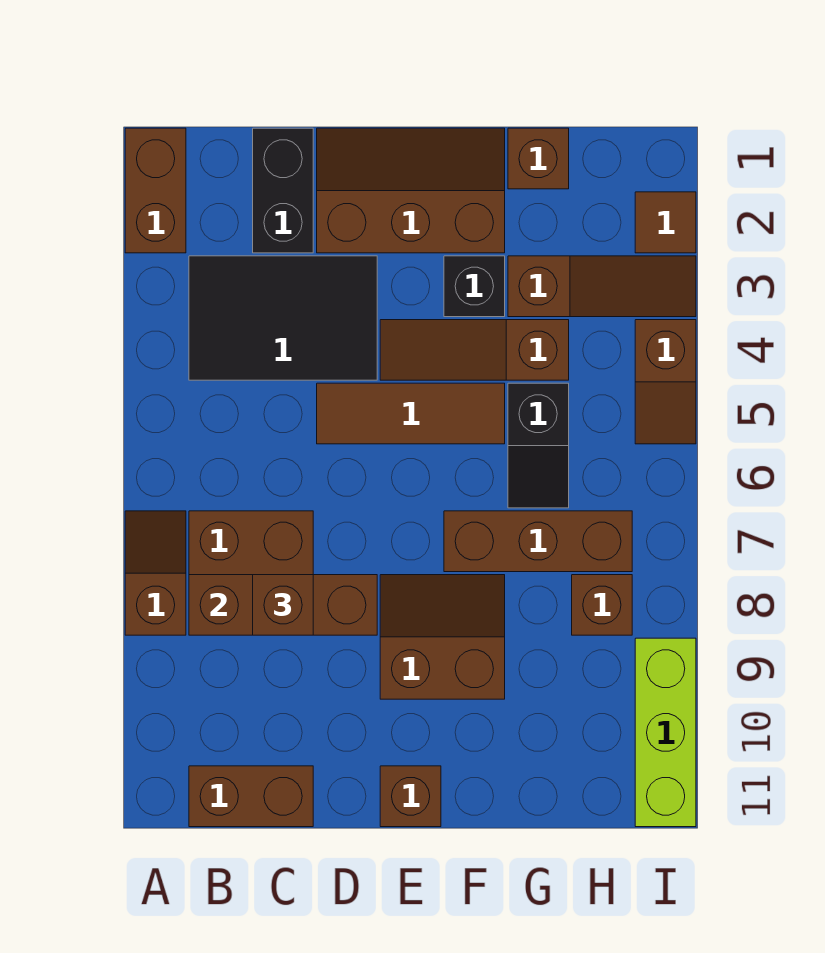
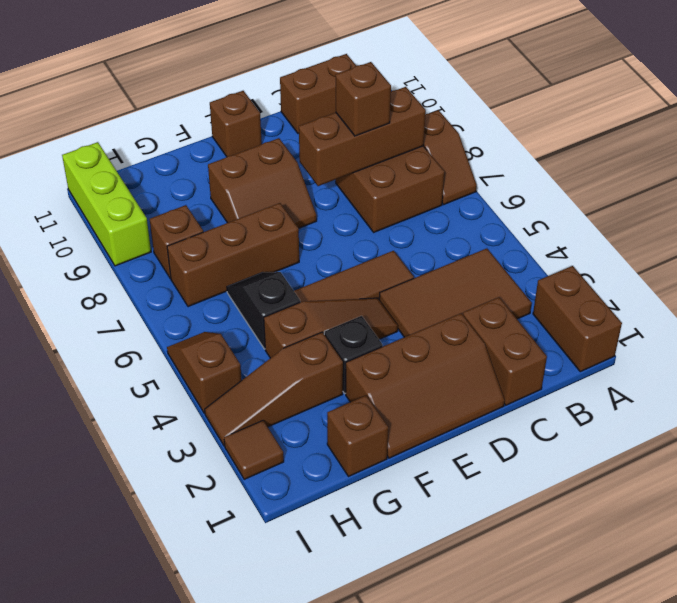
black tile B3:D4 level 1 -> brown tile B3:D4 level 1
black brick C1:C2 level 1 -> brown brick C1:C2 level 1

